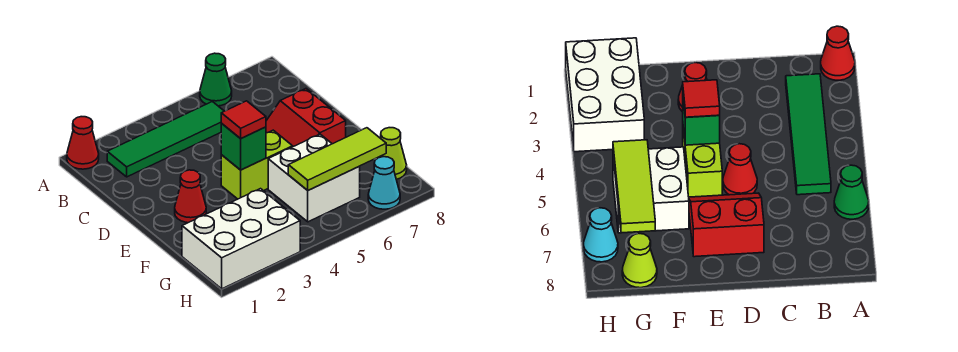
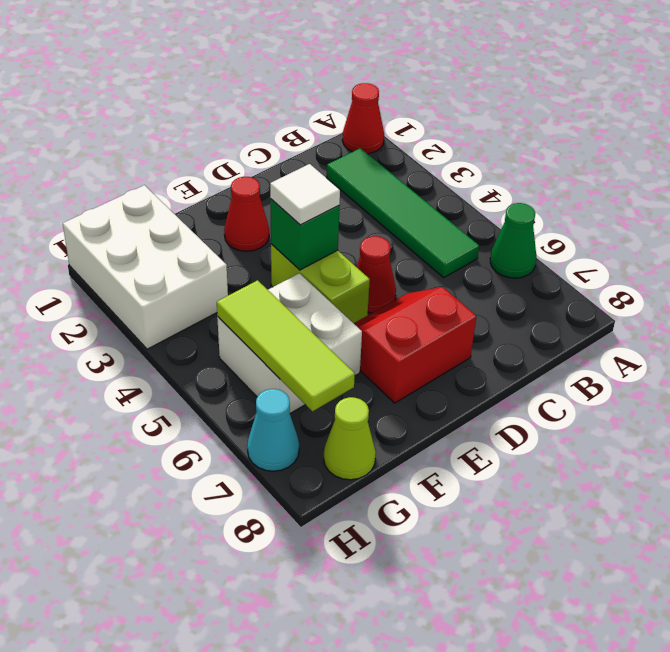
red tile E4 level 3 -> white tile E4 level 3

